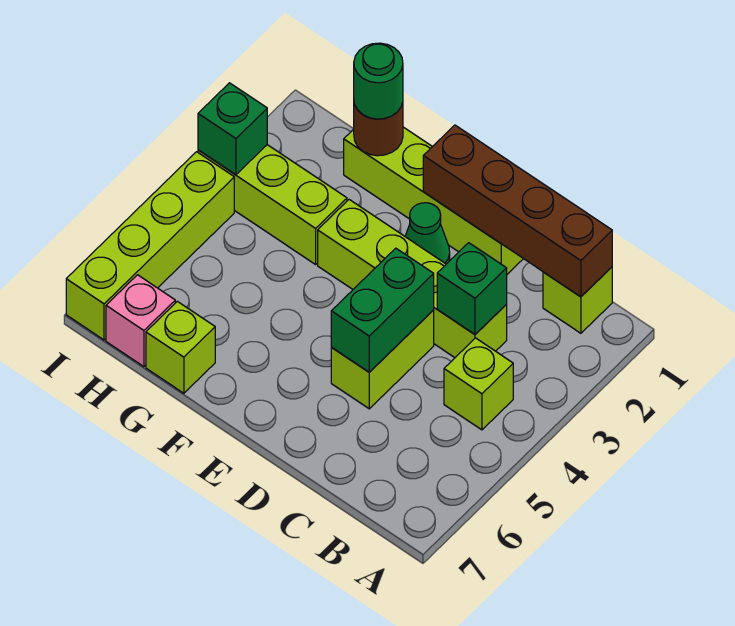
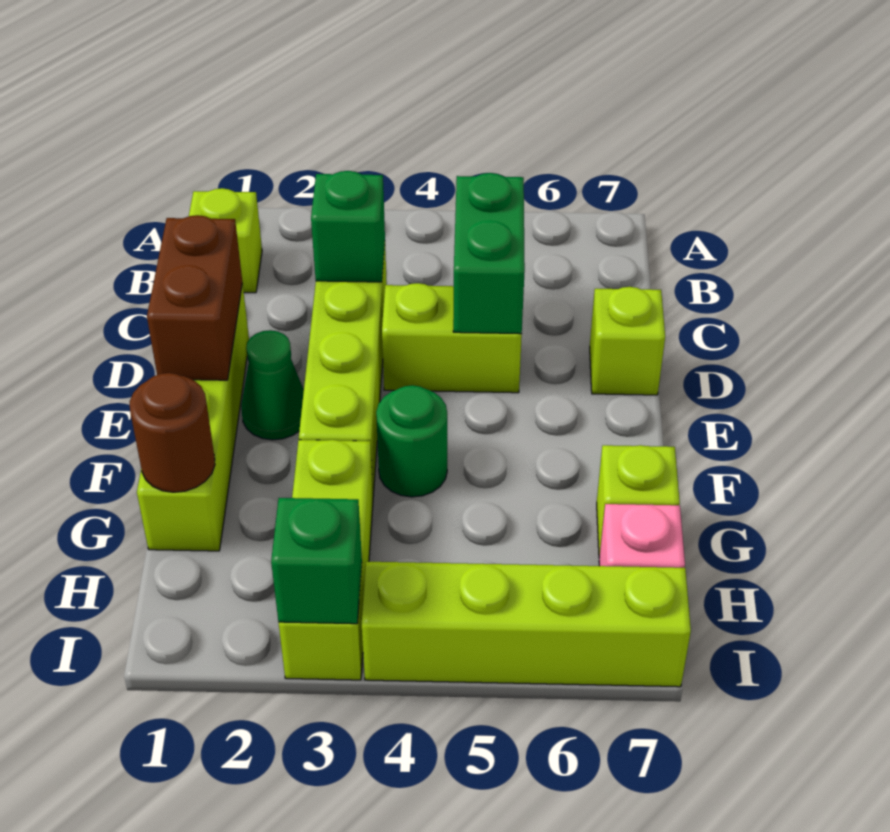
brown brick B1:E1 level 2 -> brown brick D1:E1 level 2
lime brick B4 level 1 -> lime brick D7 level 1
green brick D4:D5 level 2 -> green brick C5:D5 level 2
green round brick G1 level 3 -> green round brick F4 level 1

